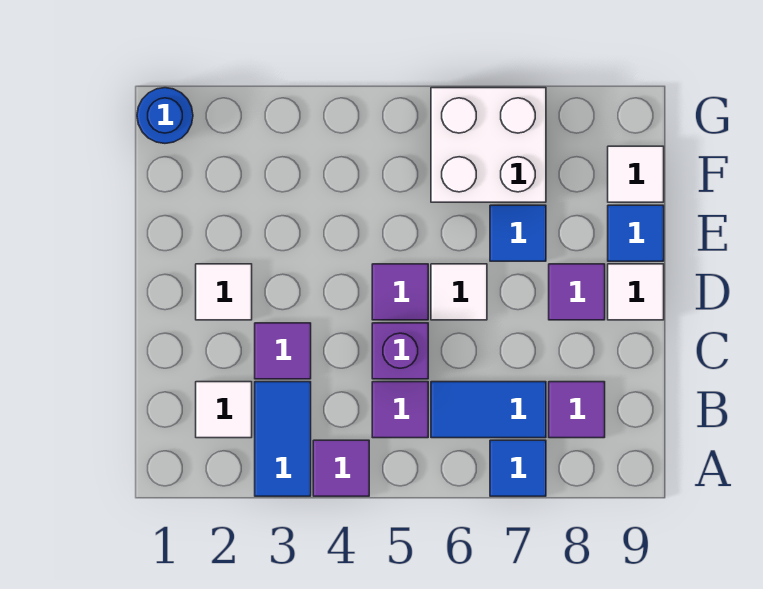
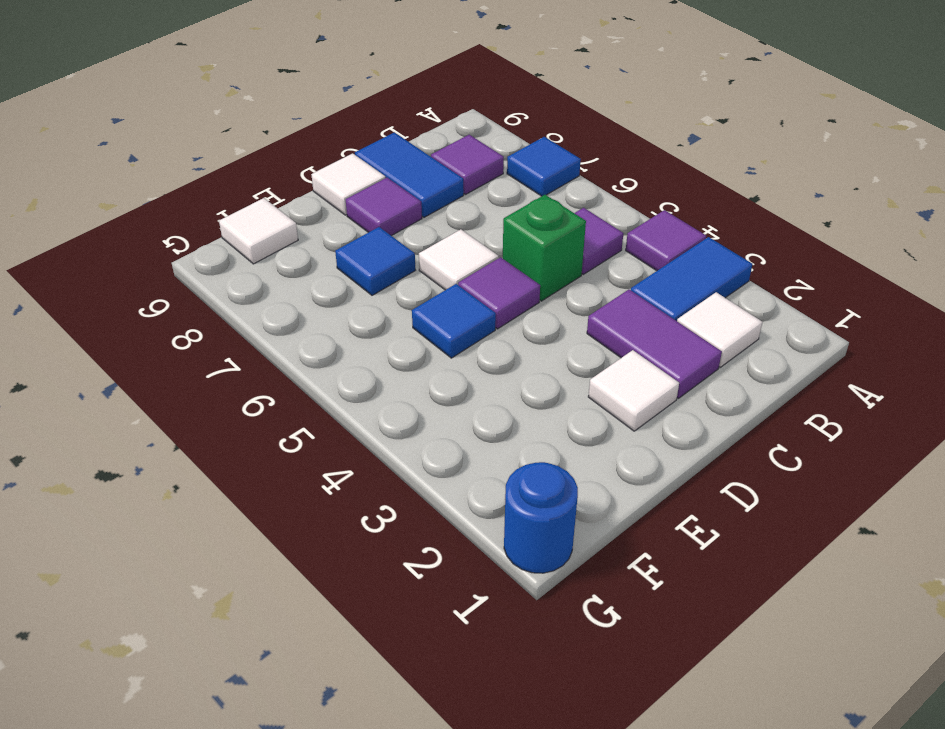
blue tile B6:B7 level 1 -> blue tile C8:C9 level 1
purple tile C3 level 1 -> purple tile C2:C3 level 1
purple brick C5 level 1 -> green brick C5 level 1
blue tile E9 level 1 -> blue tile E5 level 1
white brick F6:G7 level 1 -> none

